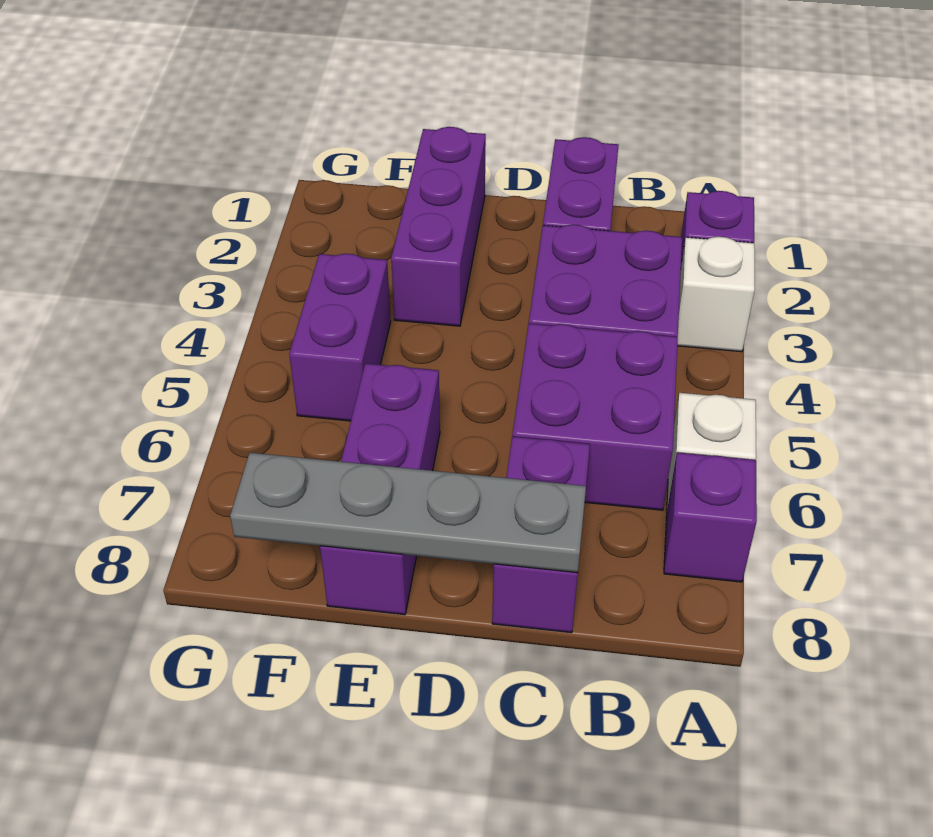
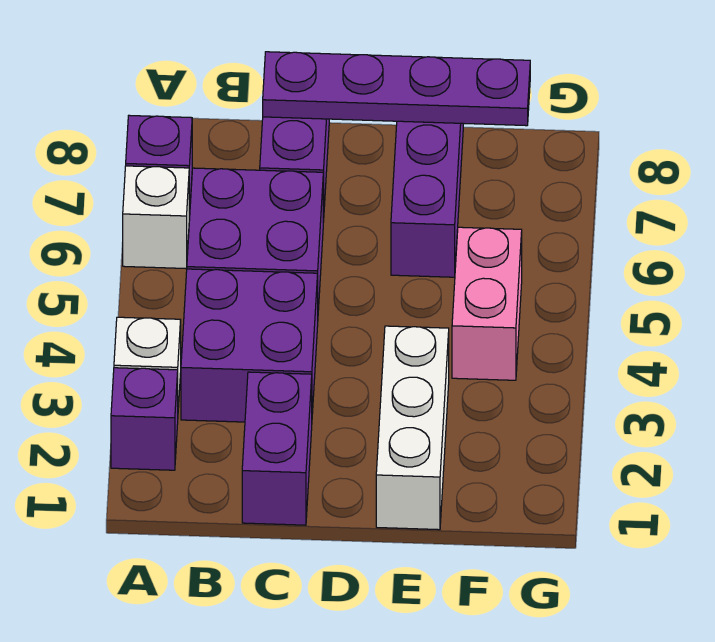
grey plate C8:F8 level 2 -> purple plate C8:F8 level 2
purple brick E1:E3 level 1 -> white brick E1:E3 level 1
purple brick F4:F5 level 1 -> pink brick F4:F5 level 1

